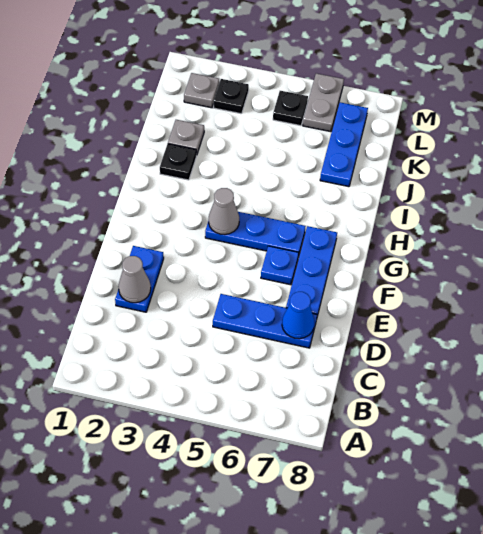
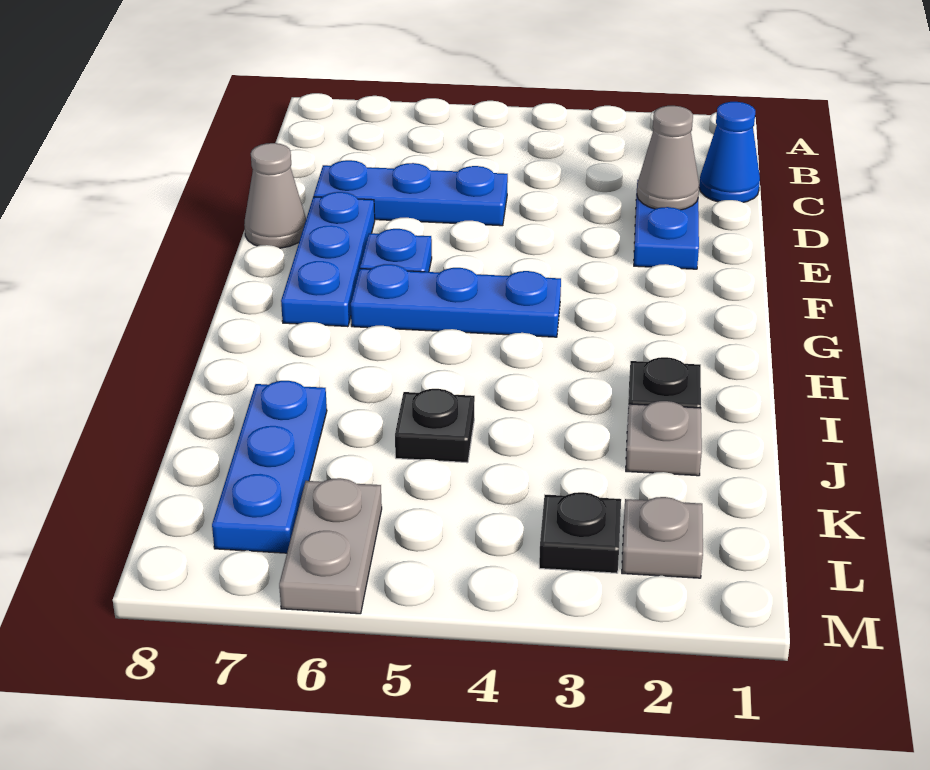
blue cone D7 level 2 -> blue cone C1 level 1
grey cone G4 level 2 -> grey cone E8 level 1
black plate L5 level 1 -> black plate J5 level 1

